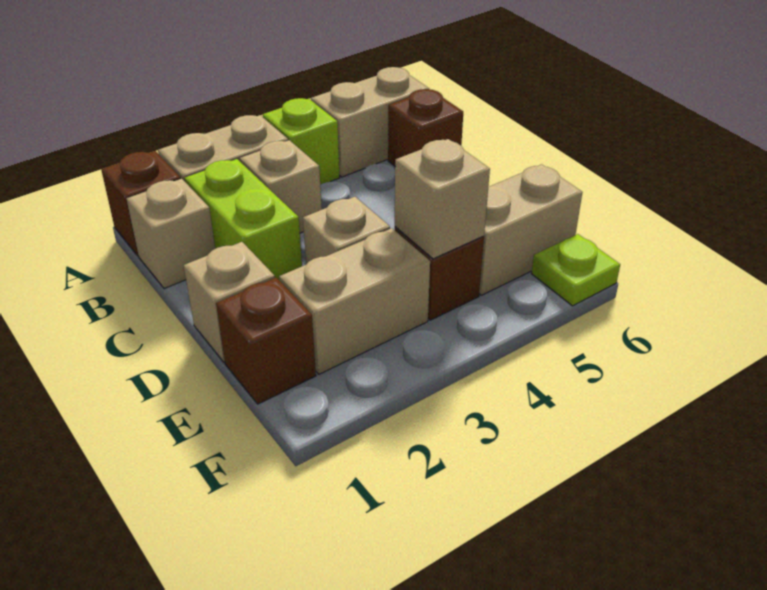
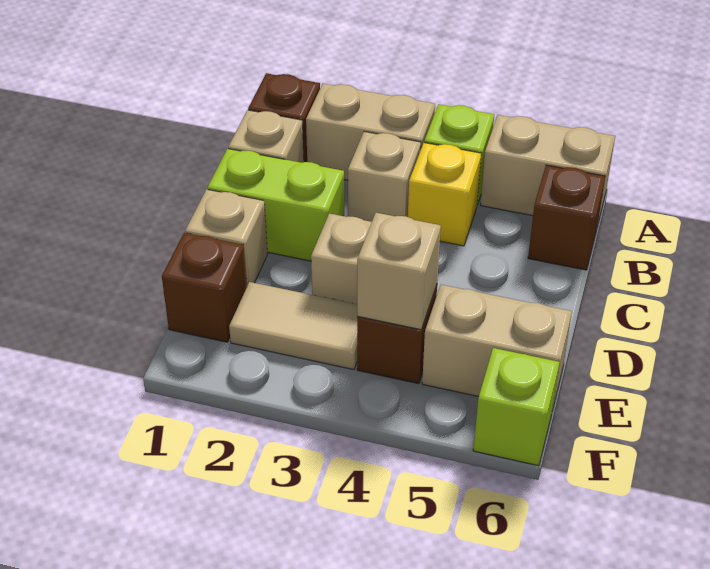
lime brick B2:C2 level 1 -> lime brick C1:C2 level 1
none -> yellow brick B4 level 1
tan brick E2:E3 level 1 -> tan tile E2:E3 level 1
lime plate F6 level 1 -> lime brick F6 level 1

